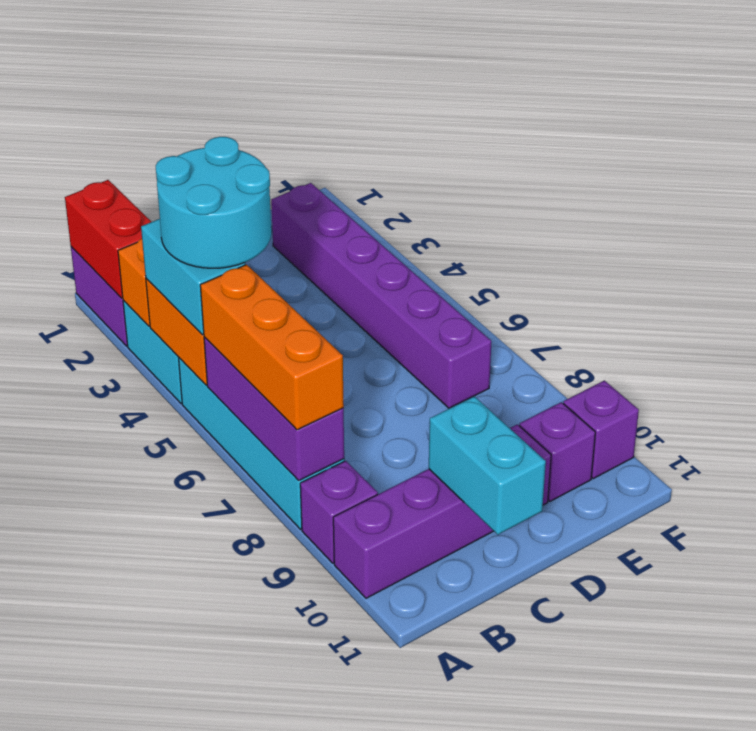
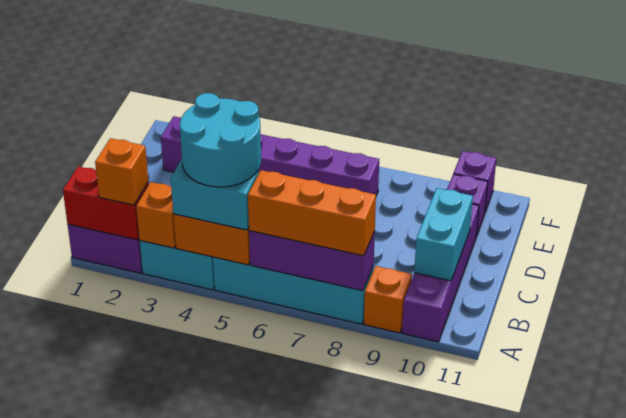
none -> orange brick A2 level 3
purple brick A9 level 1 -> orange brick A9 level 1
cyan brick C10:C11 level 2 -> cyan brick B10:C10 level 2

